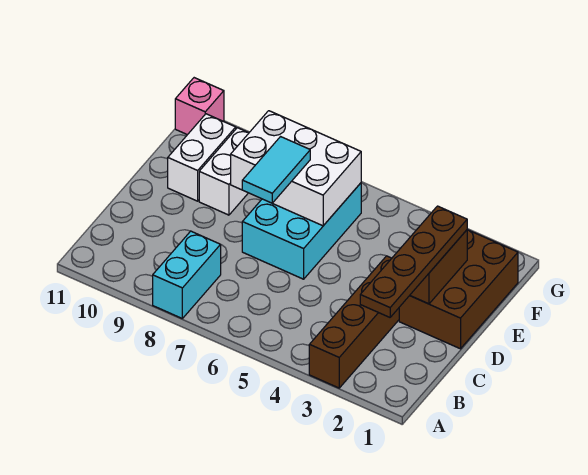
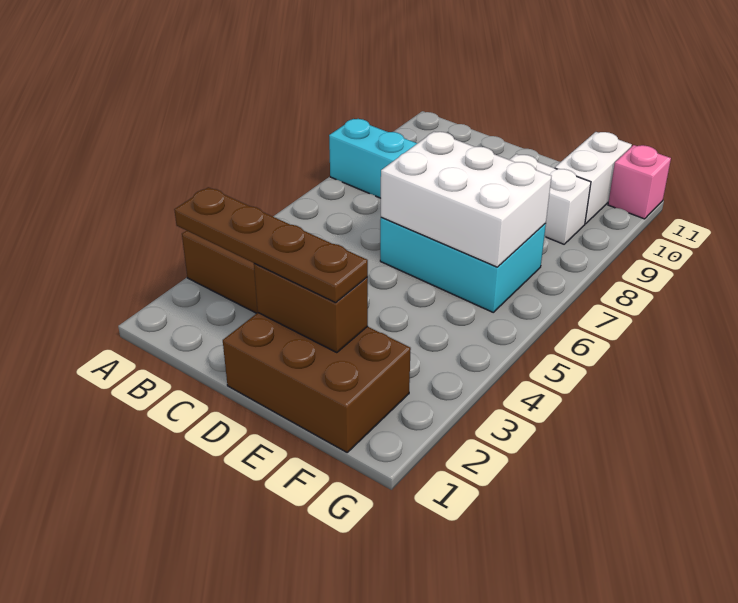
cyan tile D7:E7 level 3 -> none
white brick E6:F8 level 2 -> white brick D6:F7 level 2
white brick E10:F10 level 1 -> white brick F10:F11 level 1

